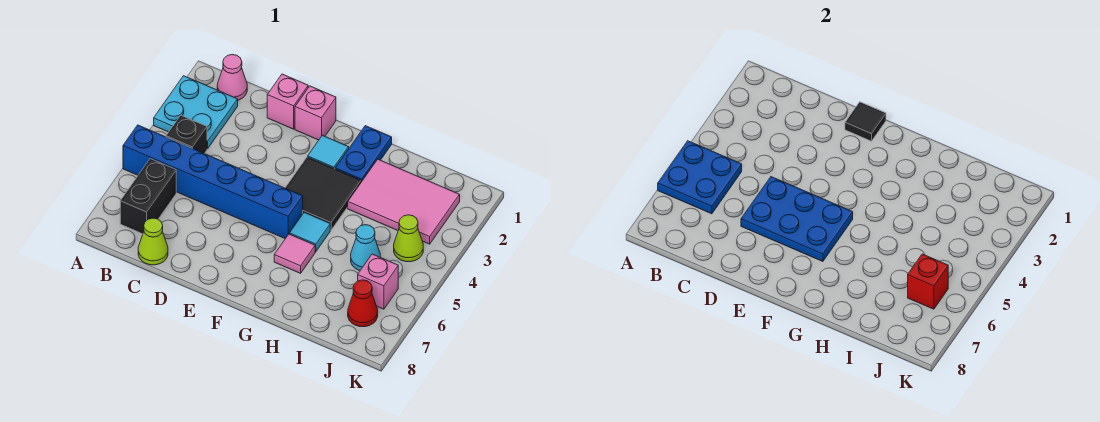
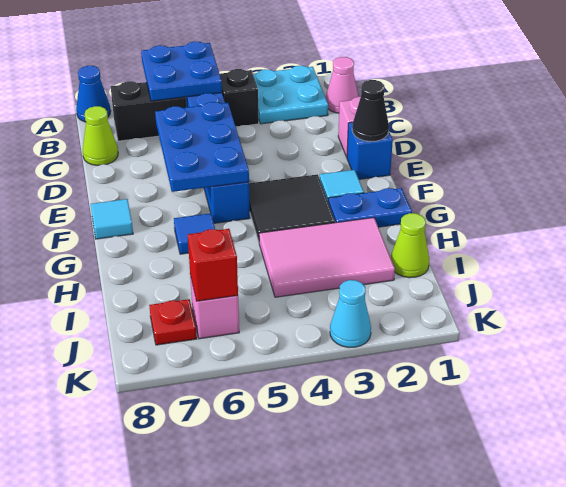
none -> blue cone A8 level 1
pink brick E1 level 1 -> blue brick E1 level 1
black tile E1 level 2 -> black cone E1 level 2
cyan tile G5 level 1 -> cyan tile F8 level 1
pink tile G6 level 1 -> blue tile G6 level 1
pink tile H2:J3 level 1 -> pink tile H2:I4 level 1
cyan cone I5 level 1 -> cyan cone K3 level 1
lime cone J4 level 1 -> lime cone I1 level 1
red cone J7 level 1 -> red plate J7 level 1

